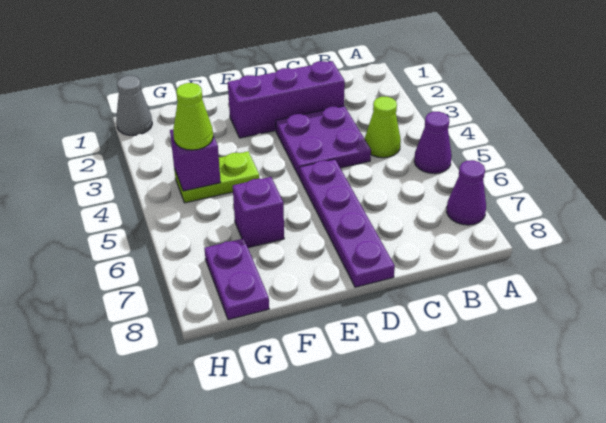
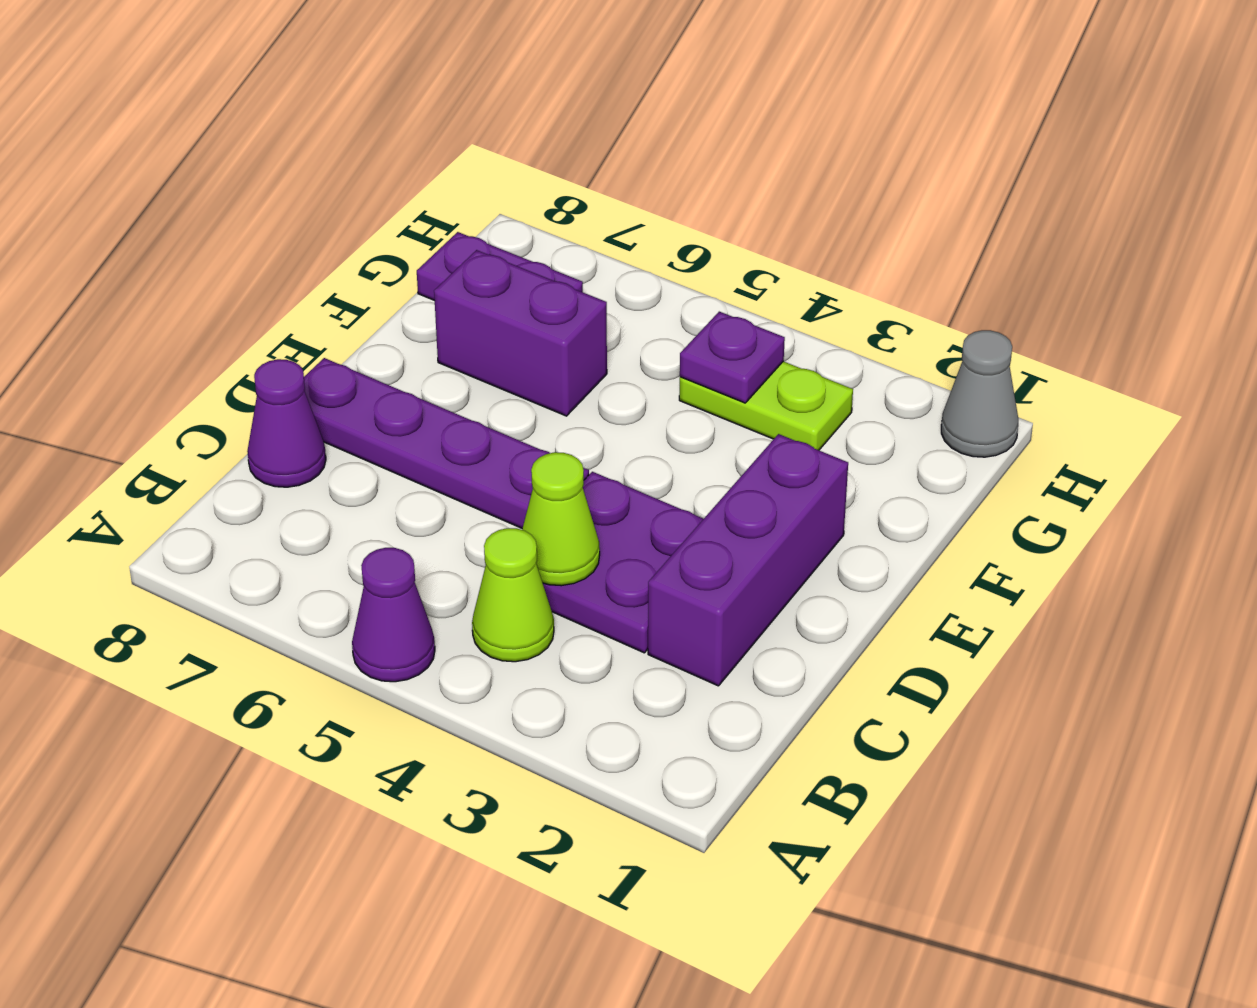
purple cone A7 level 1 -> purple cone C8 level 1
lime plate F4:G4 level 1 -> lime plate G3:G4 level 1
purple brick F6 level 1 -> purple brick F6:F7 level 1
purple brick G4 level 2 -> purple plate G4 level 2
lime cone G4 level 3 -> lime cone C4 level 2

